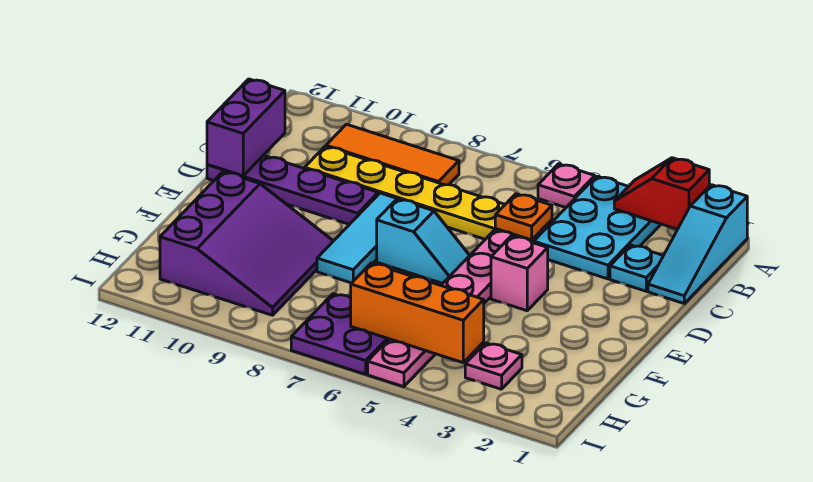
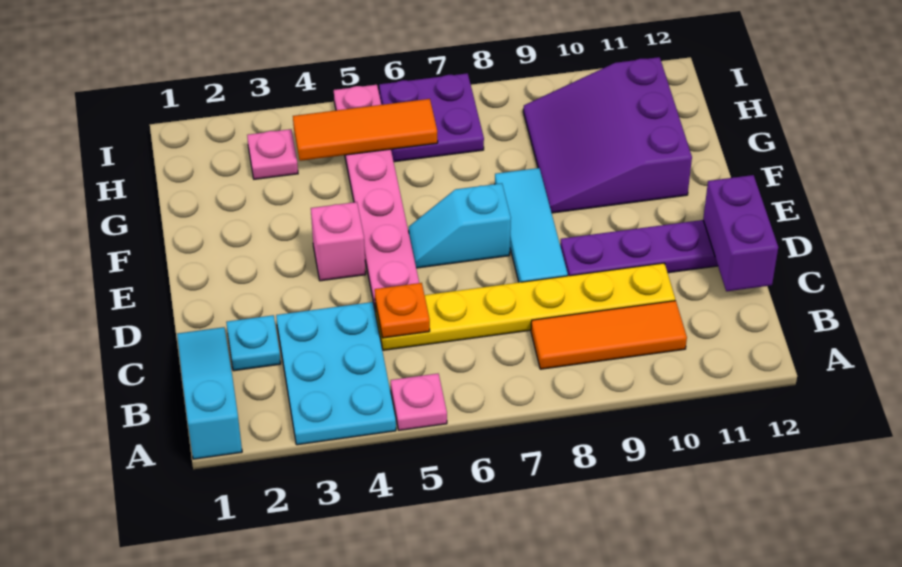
red slope A2:A3 level 2 top 2 -> none
orange brick H4:H6 level 2 -> orange tile H4:H6 level 2

